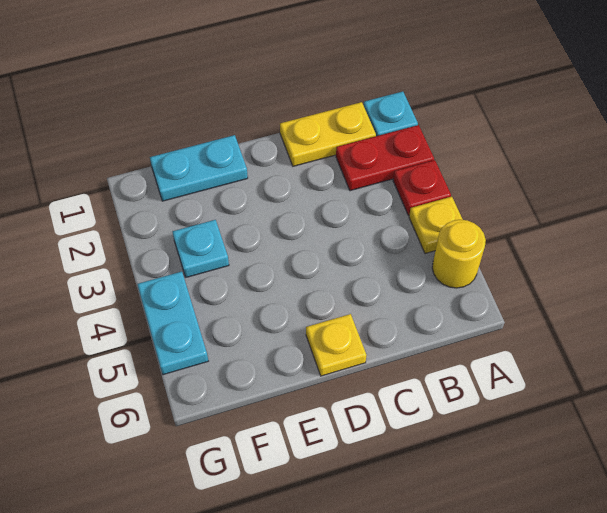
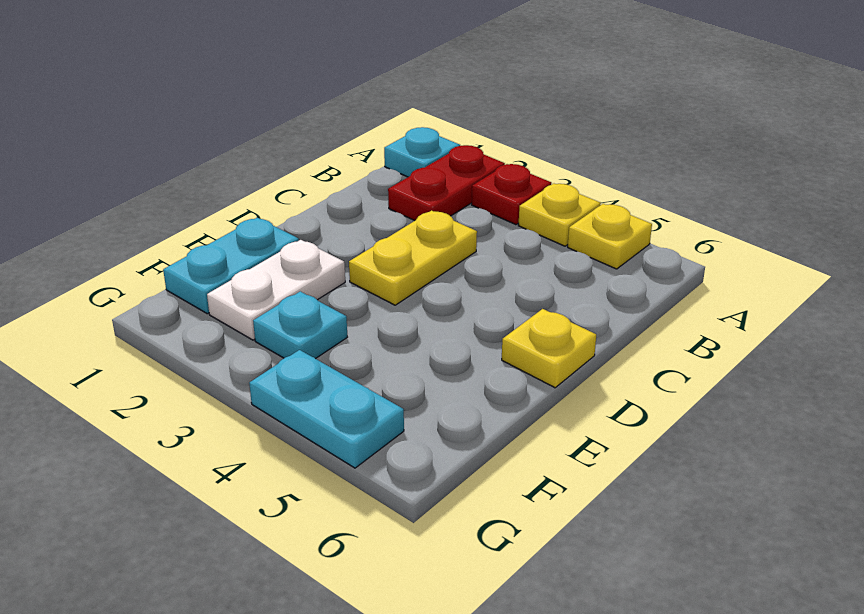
yellow round brick A5 level 1 -> yellow plate A5 level 1
yellow plate B1:C1 level 1 -> yellow plate C3:D3 level 1
none -> white plate E2:F2 level 1

